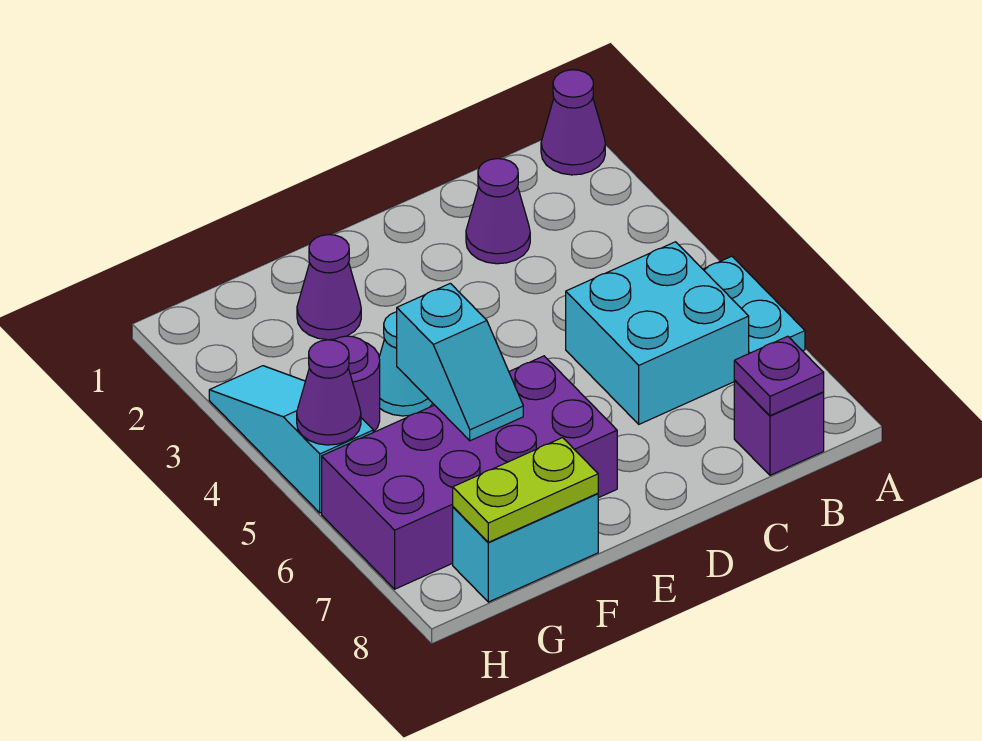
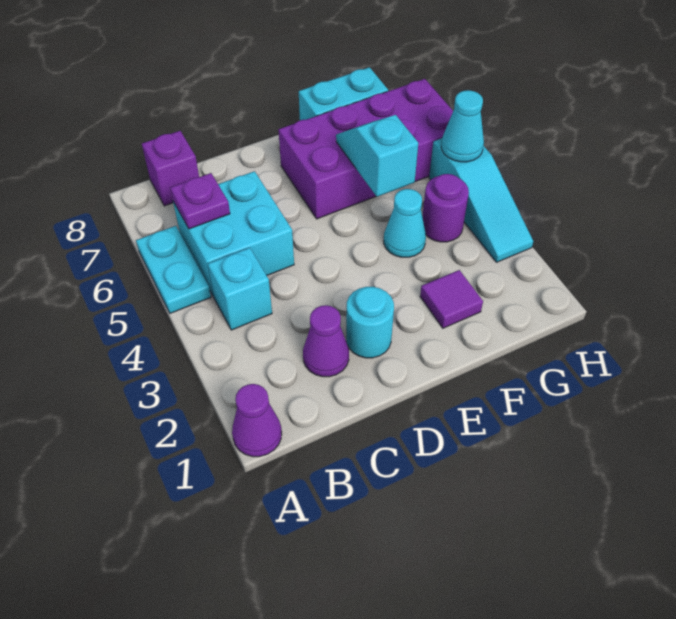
none -> cyan brick B4 level 1
purple plate B8 level 2 -> purple plate B6 level 2
none -> cyan round brick D2 level 1
purple cone F2 level 1 -> purple tile F2 level 1
lime plate F8:G8 level 2 -> none
purple cone H5 level 2 -> cyan cone H5 level 2

